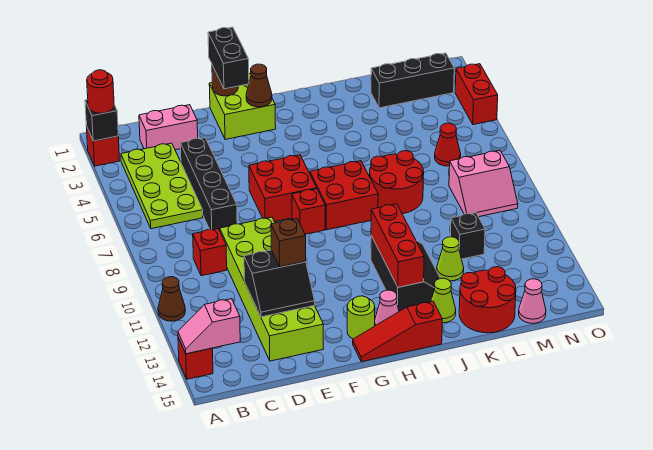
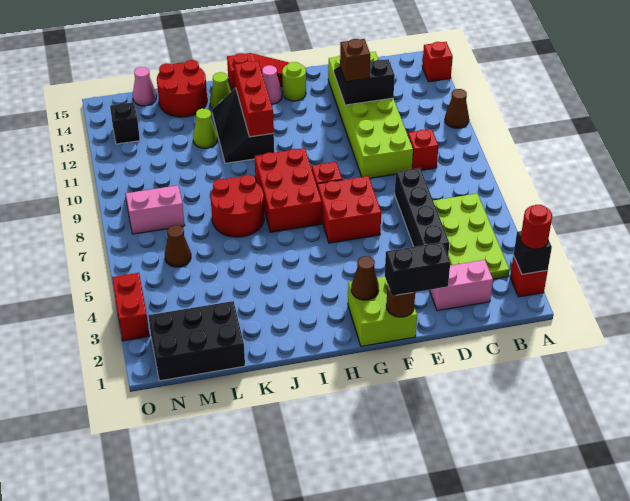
pink slope A14:B14 level 2 top B -> none
black brick F1:F2 level 3 -> black brick E1:F1 level 3
red brick H7:I8 level 1 -> red brick H7:I9 level 1
black brick L2:N2 level 1 -> black brick L1:N2 level 1
black brick L11 level 1 -> black brick N13 level 1
red cone M6 level 1 -> brown cone M6 level 1

